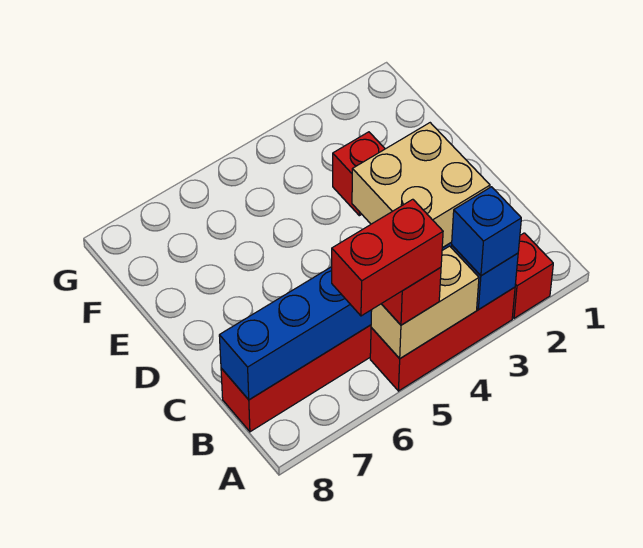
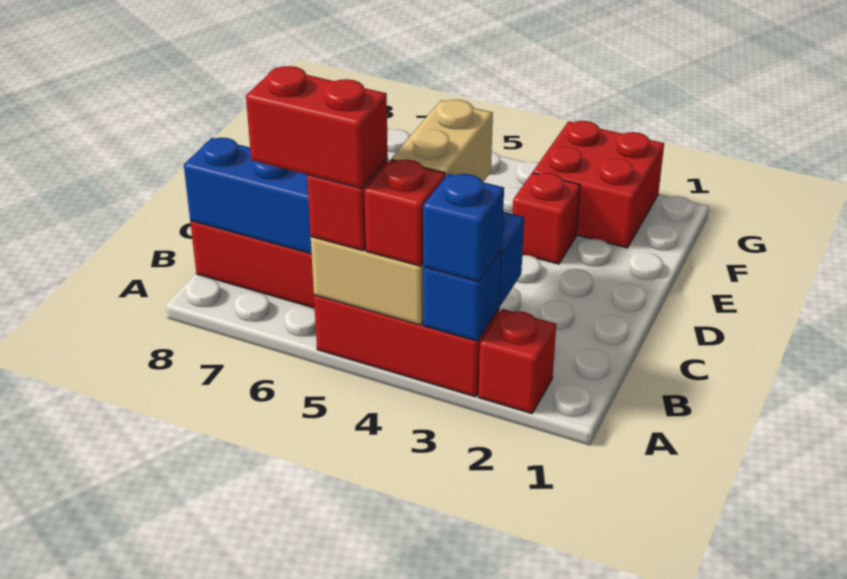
none -> red brick A4 level 3
tan brick B3:C4 level 3 -> tan brick B4:C4 level 3
none -> red brick F2:G3 level 1

